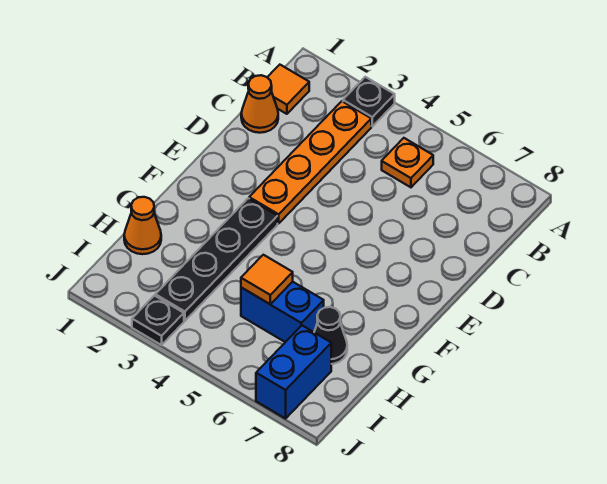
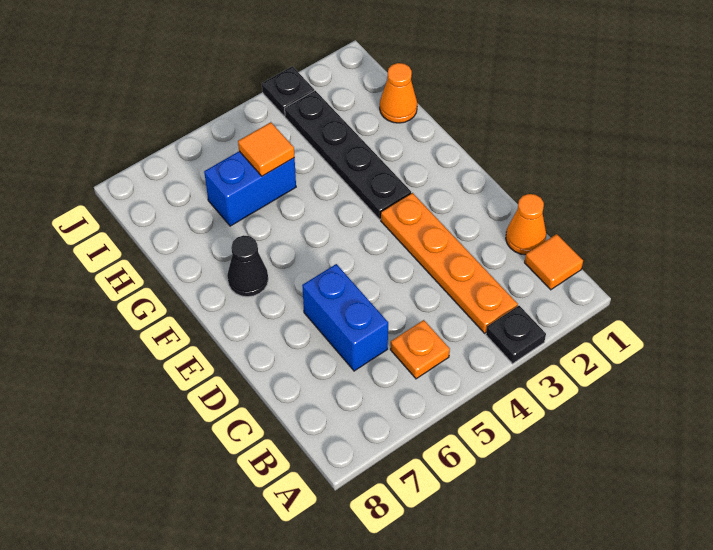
black cone H7 level 1 -> black cone F7 level 1
blue brick I7:J7 level 1 -> blue brick C6:D6 level 1

